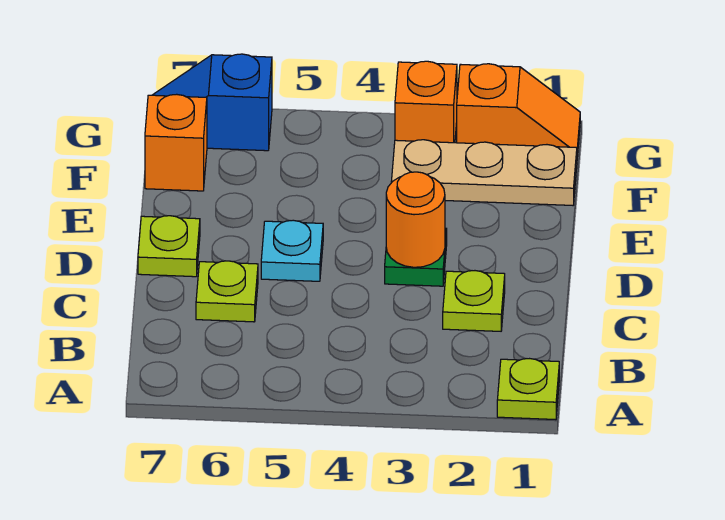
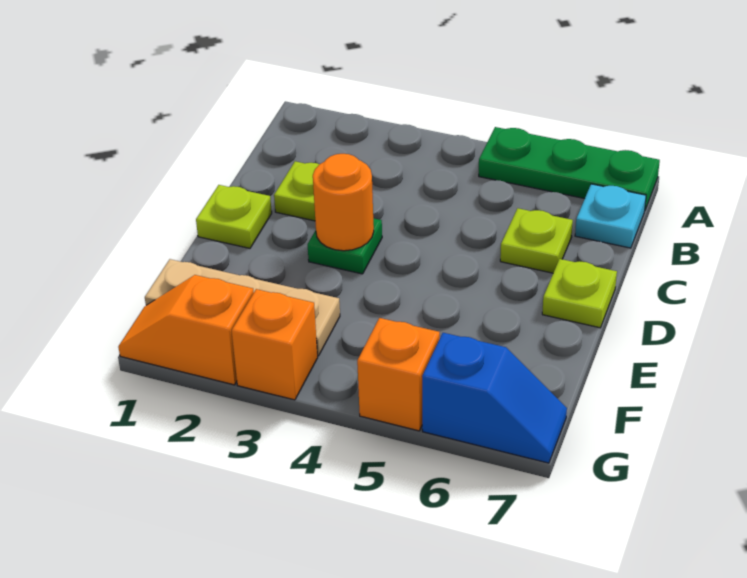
lime plate A1 level 1 -> lime plate D1 level 1
none -> green plate A5:A7 level 1
cyan plate D5 level 1 -> cyan plate B7 level 1
orange brick F7 level 1 -> orange brick G5 level 1

